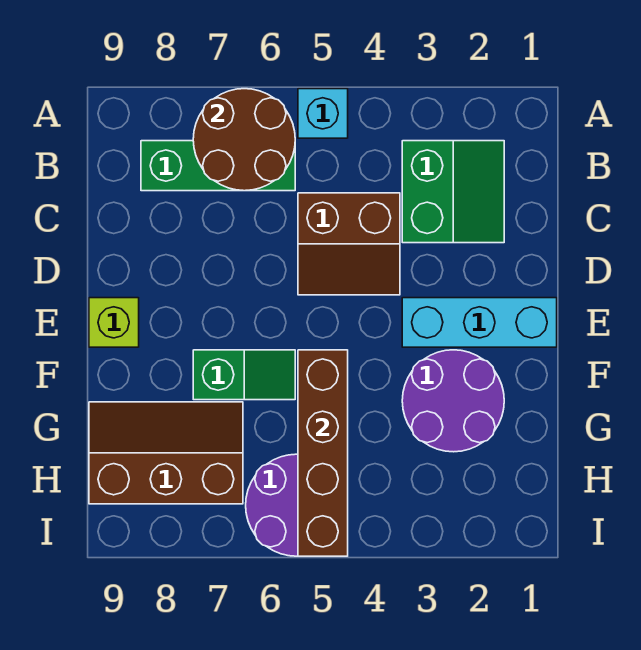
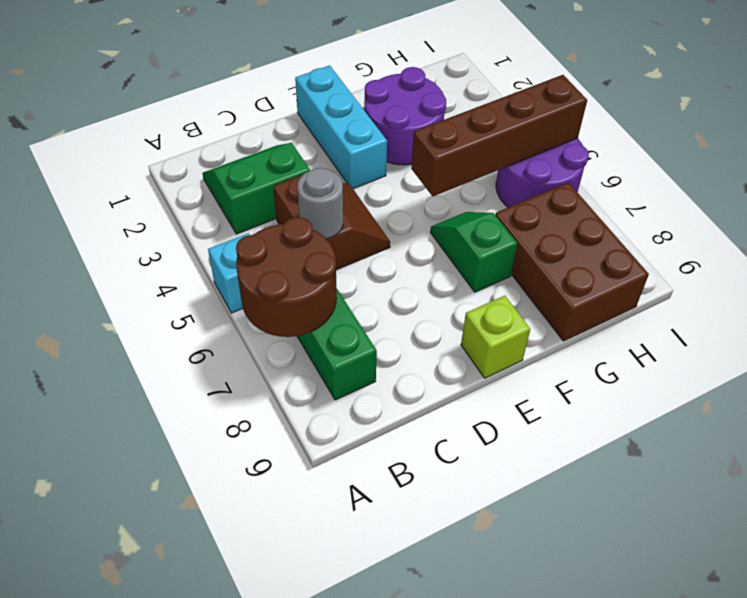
none -> grey round brick C5 level 2
brown slope G7:H9 level 1 top H -> brown brick G7:H9 level 1

